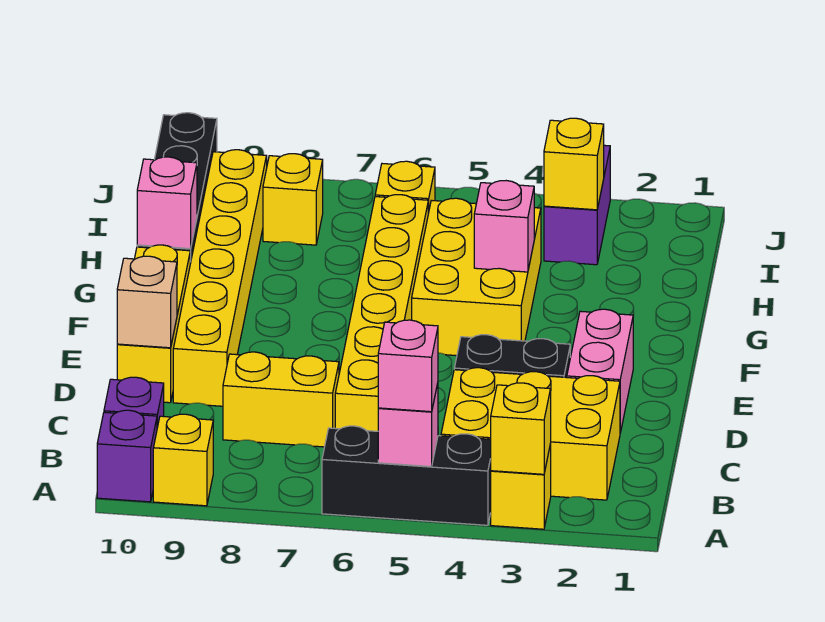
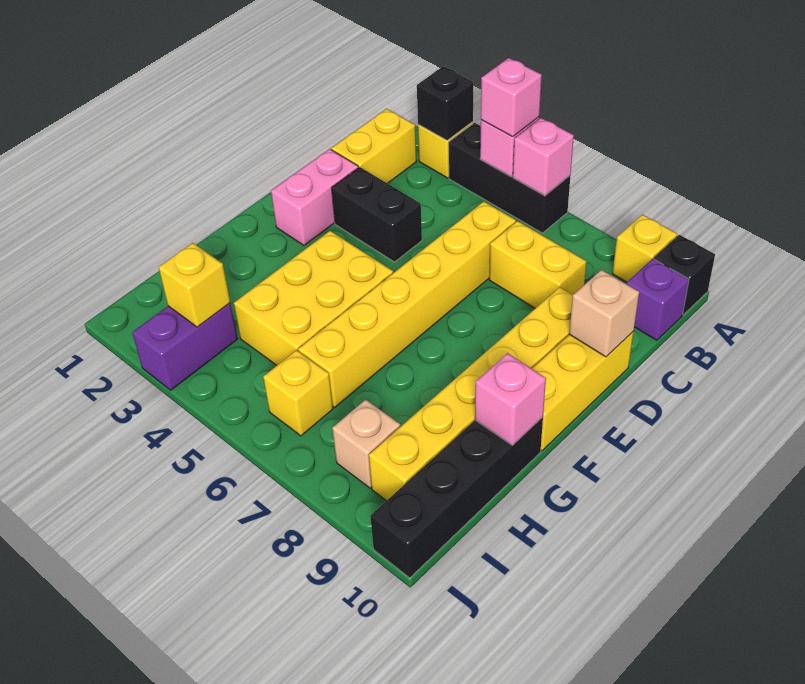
yellow brick A3 level 2 -> black brick A3 level 2
purple brick A10 level 1 -> black brick A10 level 1
yellow brick B2:C4 level 1 -> yellow brick B2:C2 level 1
pink brick G4 level 2 -> pink brick A6 level 2
yellow brick I8 level 1 -> tan brick I8 level 1

